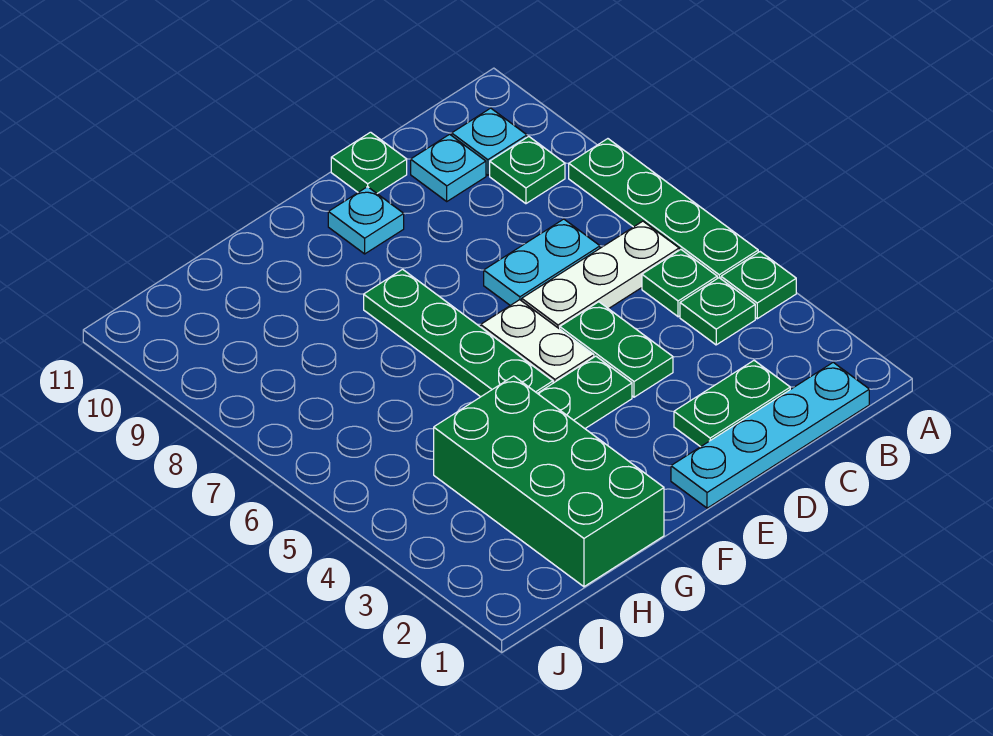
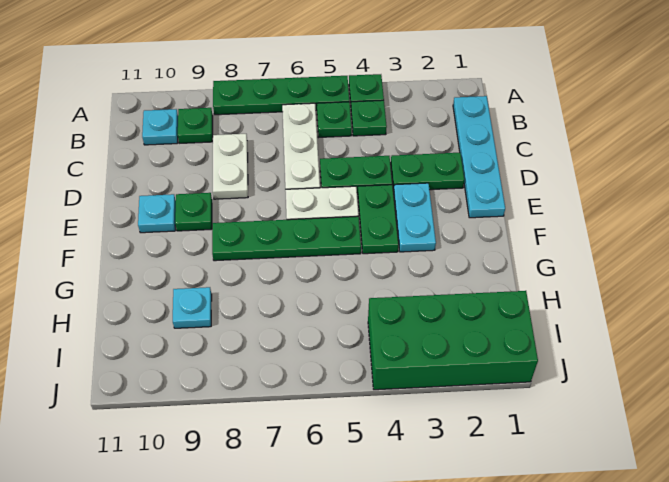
green plate C2:D2 level 1 -> green plate D2:D3 level 1
cyan plate C7:D7 level 1 -> cyan plate E3:F3 level 1
none -> white plate C8:D8 level 1
cyan plate C10 level 1 -> cyan plate H9 level 1
green plate D11 level 1 -> green plate E9 level 1
green brick G1:H4 level 1 -> green brick I1:J4 level 1

